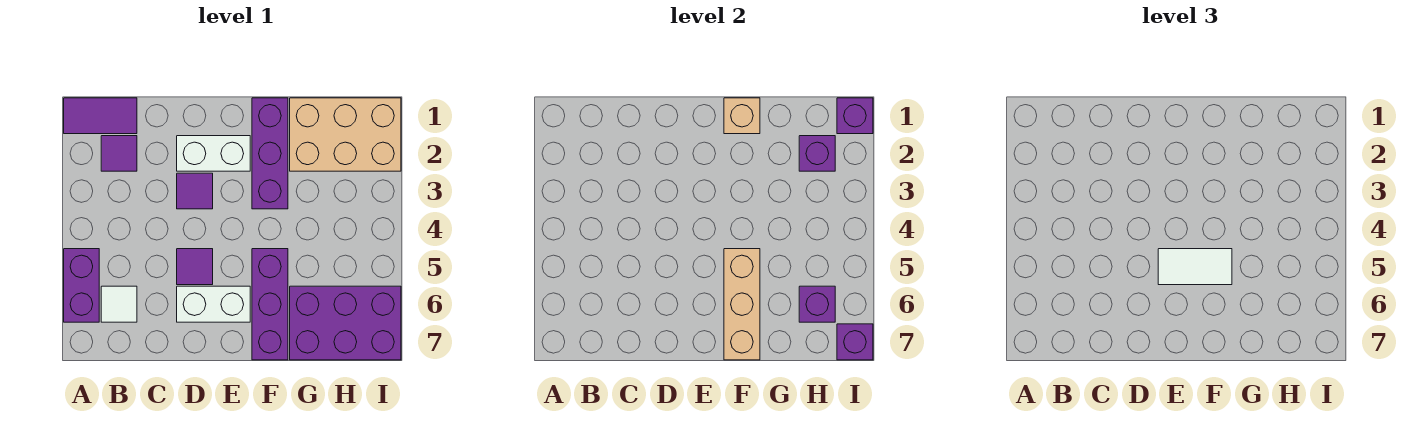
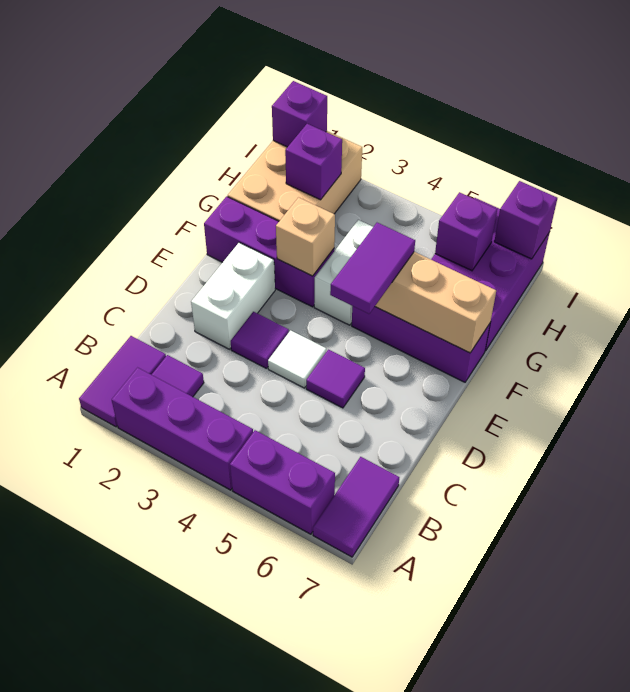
none -> purple brick A2:A4 level 1
none -> purple tile A7:B7 level 1
white tile B6 level 1 -> white tile D4 level 1
white brick D6:E6 level 1 -> white brick F4:G4 level 1
white tile E5:F5 level 3 -> purple tile E5:F5 level 3
tan brick F1 level 2 -> tan brick F3 level 2

